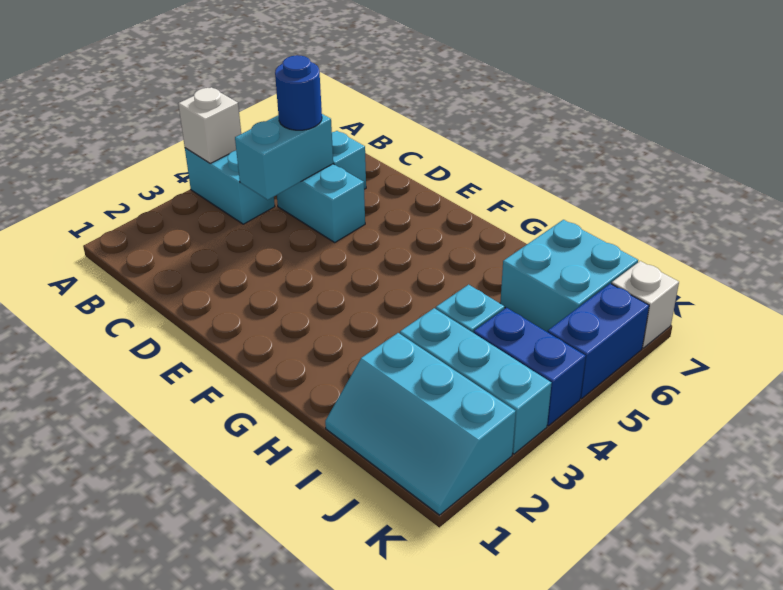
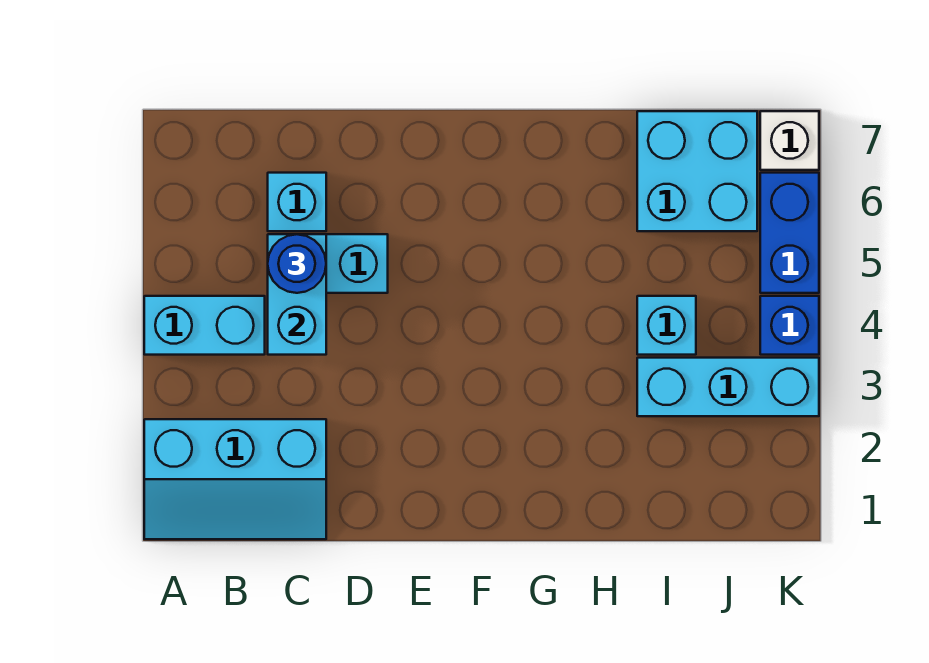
white brick A4 level 2 -> none
cyan slope I1:K2 level 1 top 2 -> cyan slope A1:C2 level 1 top 2
blue brick J4:K4 level 1 -> blue brick K4 level 1

